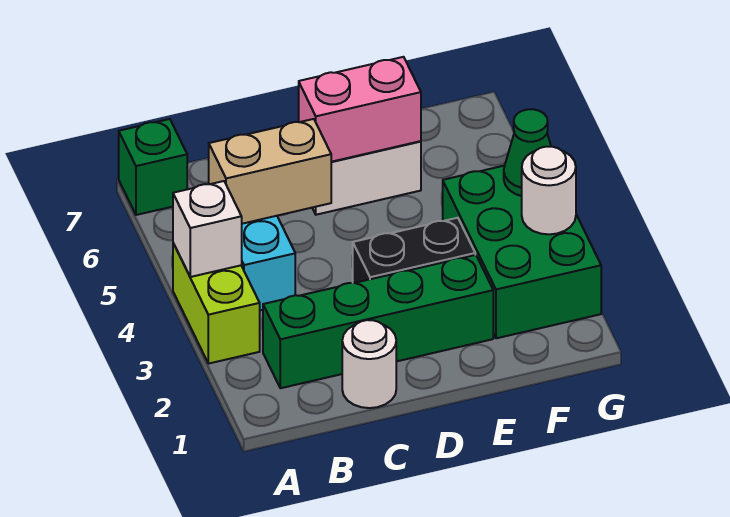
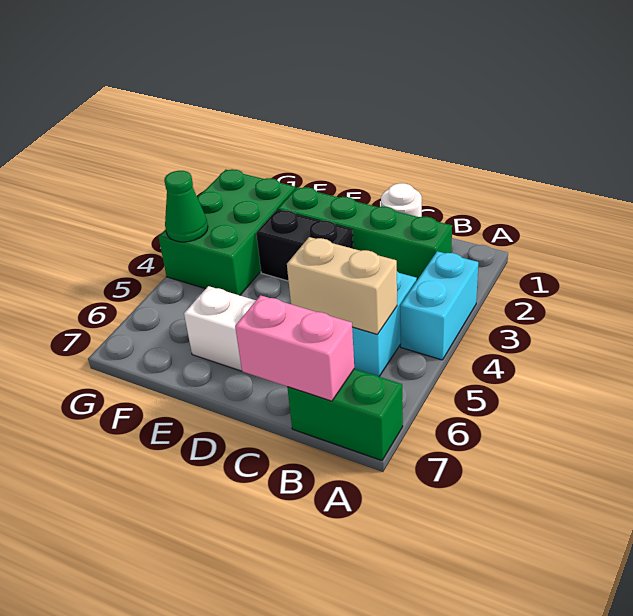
lime brick A3:A4 level 1 -> cyan brick A3:A4 level 1
white brick A4 level 2 -> none
green brick A7 level 1 -> green brick A7:B7 level 1
pink brick D6:E6 level 2 -> pink brick B7:C7 level 2
white round brick G3 level 2 -> none

